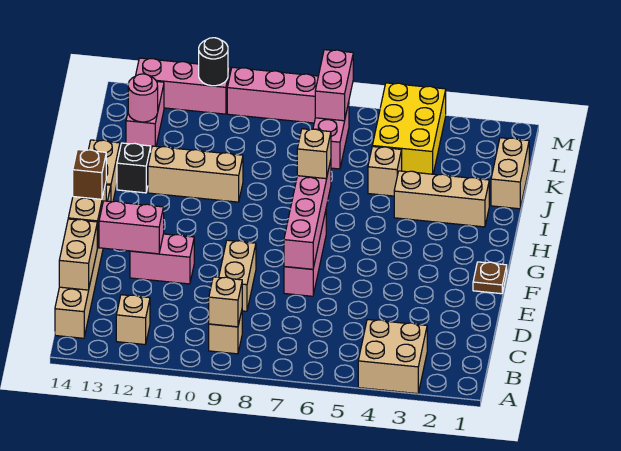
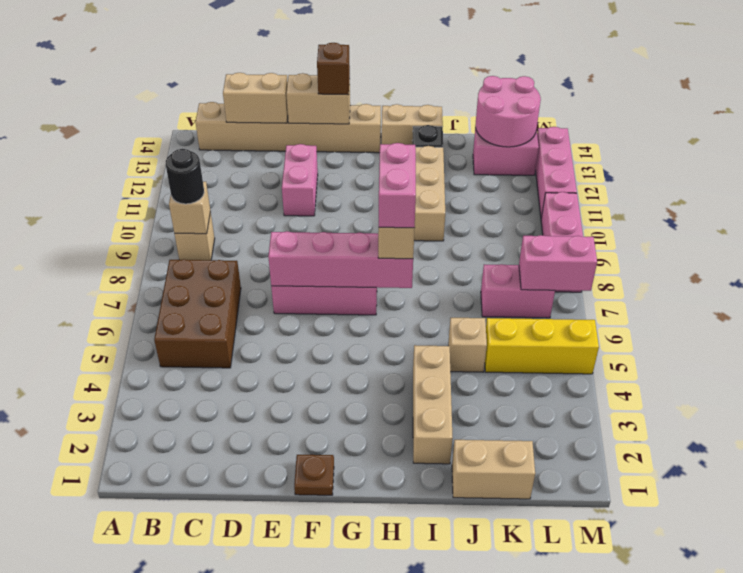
tan brick A3:B4 level 1 -> none
none -> brown brick B5:C7 level 1
tan brick B12 level 1 -> none
tan brick D9:E9 level 1 -> none
pink brick E12:E13 level 2 -> pink brick H7:H8 level 4
yellow brick K4:M5 level 1 -> yellow brick K5:M5 level 1
pink round brick K13 level 2 -> pink round brick K13:L14 level 2
black round brick M11 level 2 -> black round brick B9 level 3

